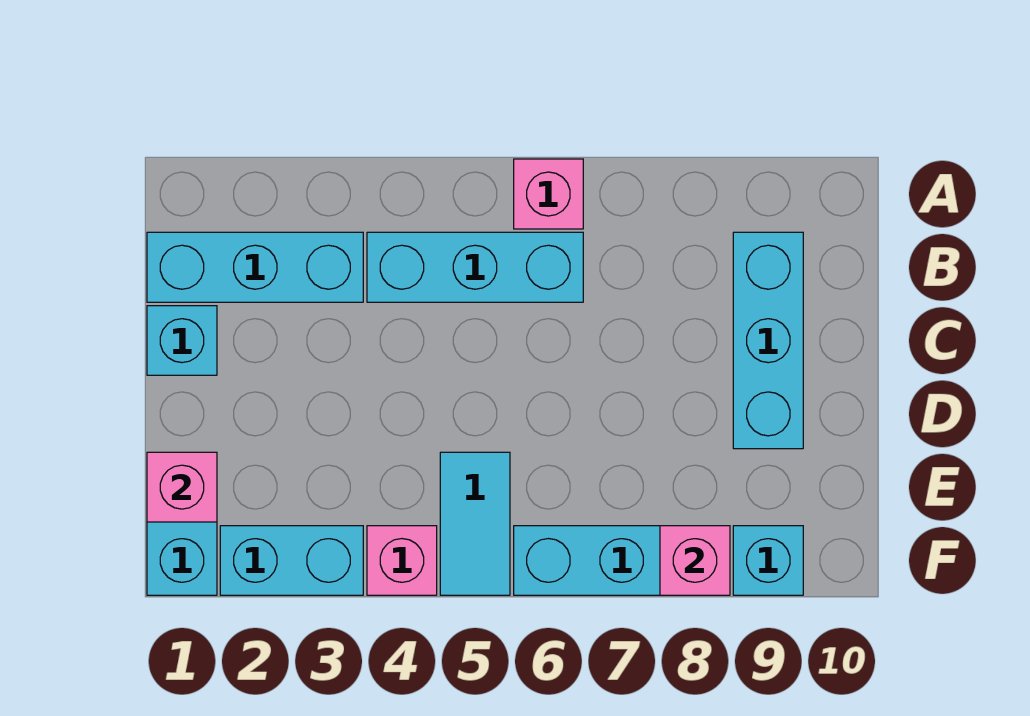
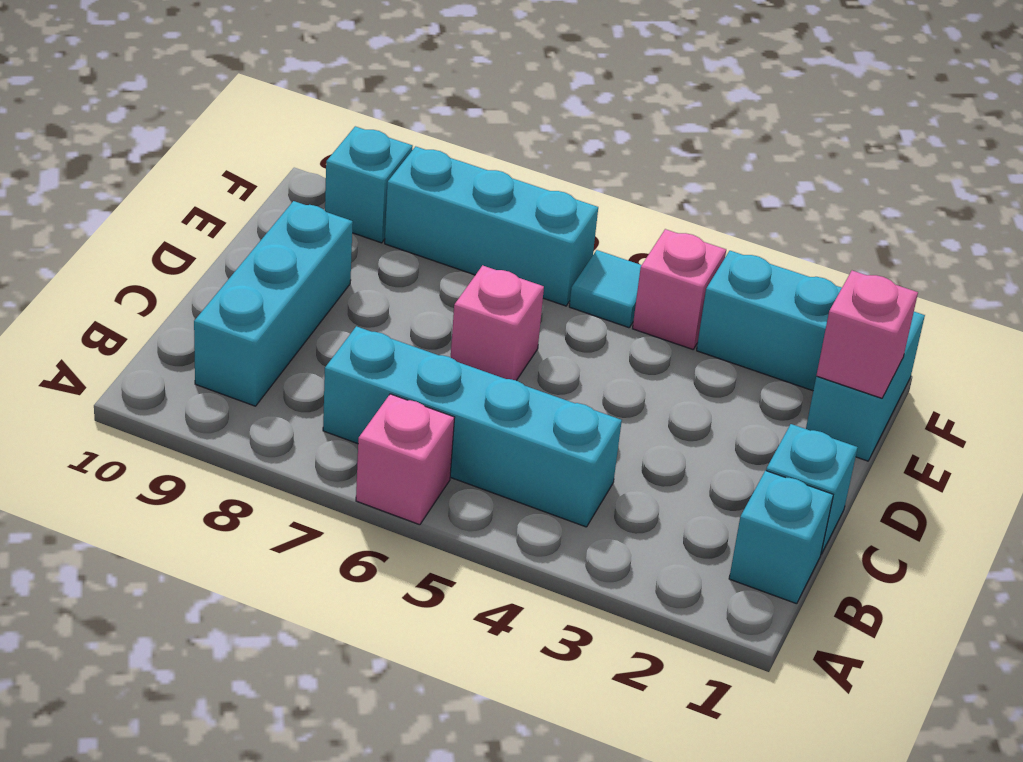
cyan brick B1:B3 level 1 -> cyan brick B1 level 1
cyan brick B4:B6 level 1 -> cyan brick B4:B7 level 1
cyan tile E5:F5 level 1 -> cyan tile F5 level 1
pink brick F8 level 2 -> pink brick D6 level 1

